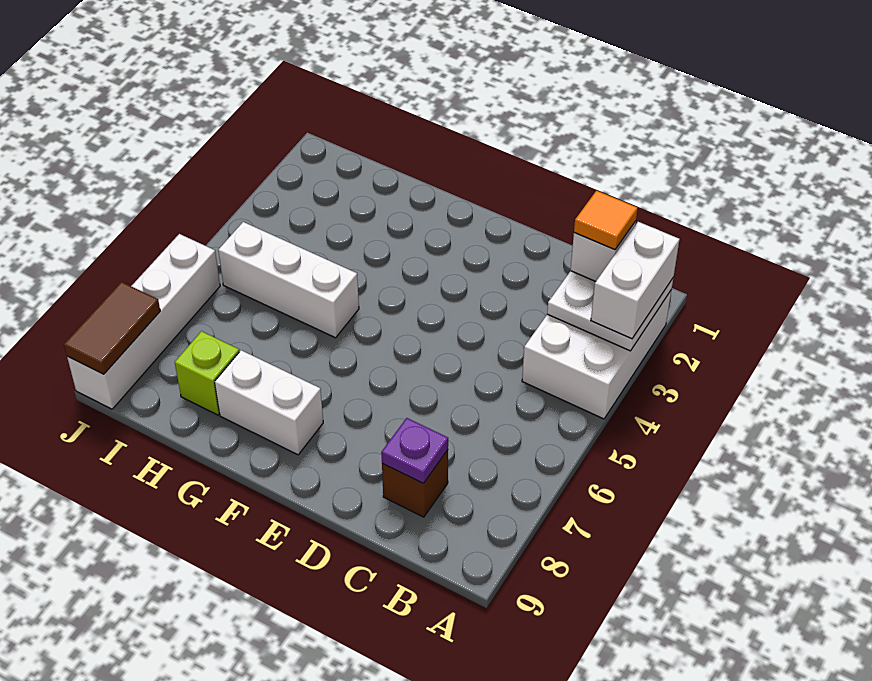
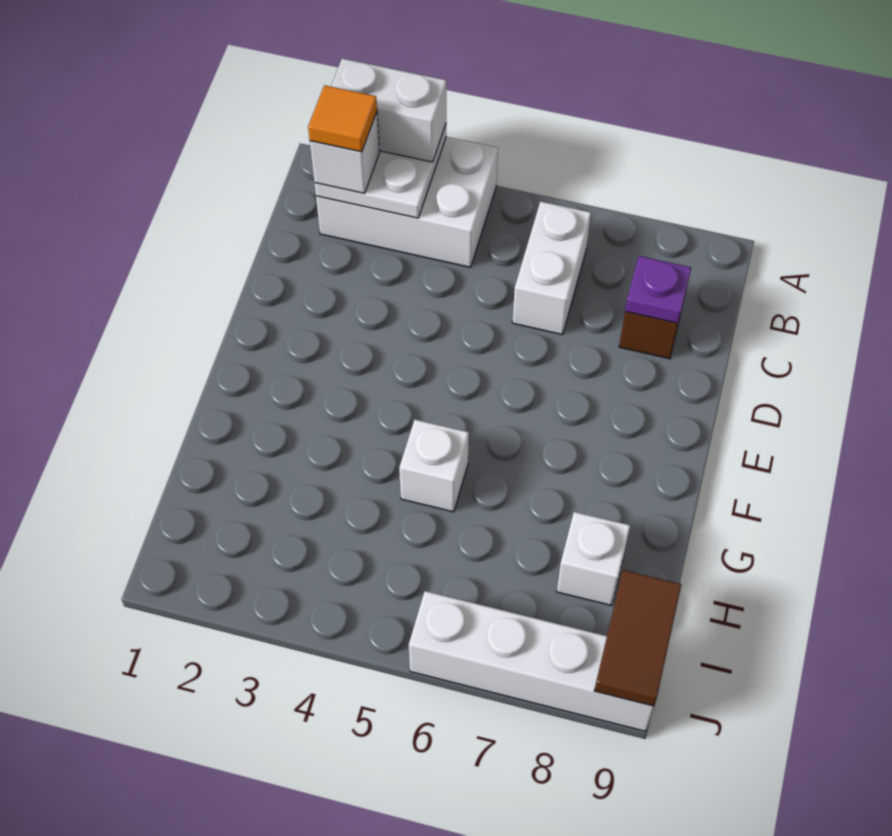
white brick F8:G8 level 1 -> white brick B6:C6 level 1
white brick G5:I5 level 1 -> white brick G5 level 1
lime brick H8 level 1 -> white brick H8 level 1
brown tile J8:J9 level 2 -> brown tile I9:J9 level 2

